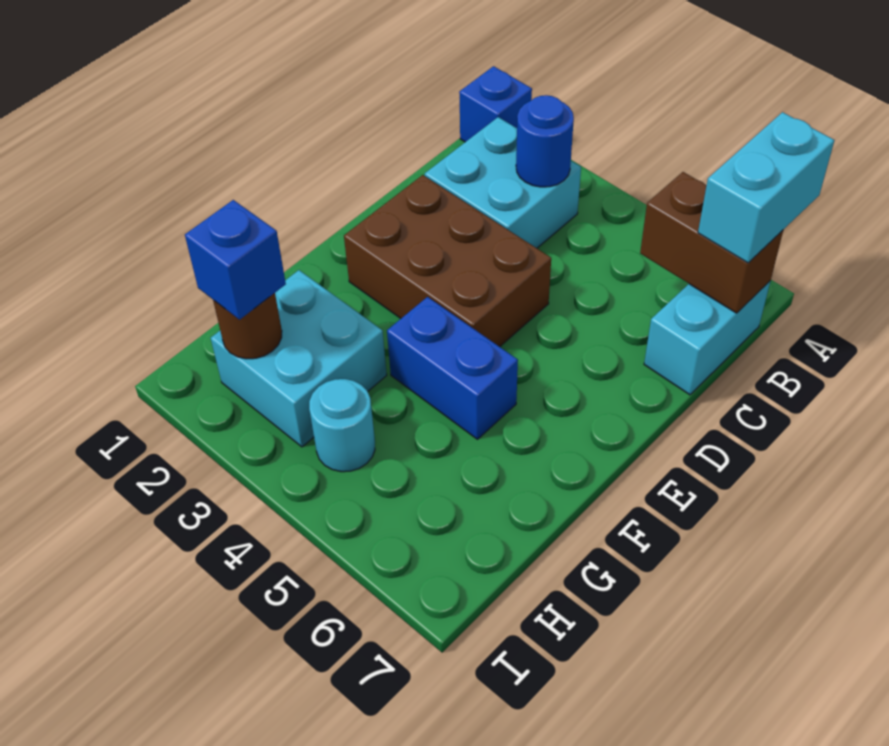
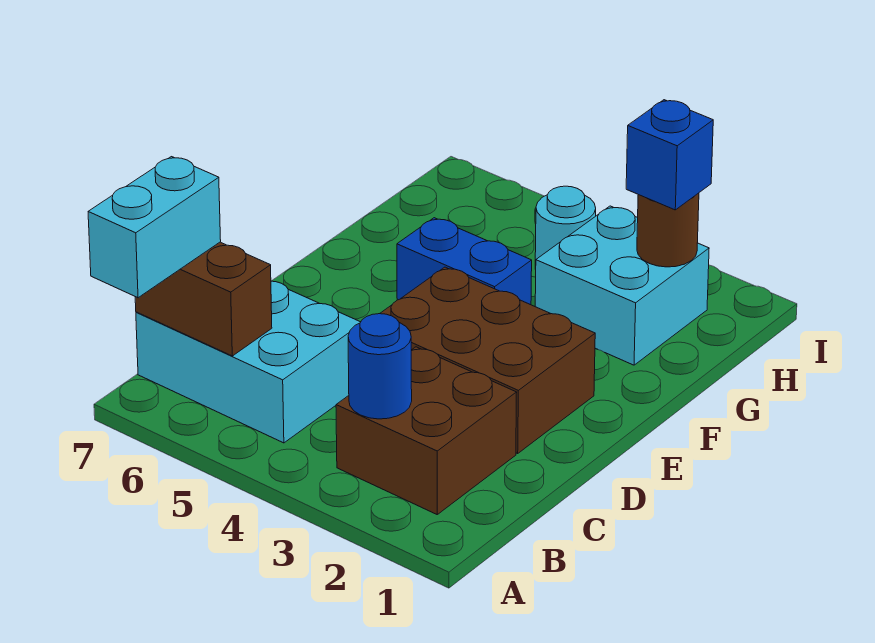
blue brick A1 level 1 -> none
cyan brick B2:C3 level 1 -> brown brick B2:C3 level 1
cyan brick B7:C7 level 1 -> cyan brick B5:C7 level 1

